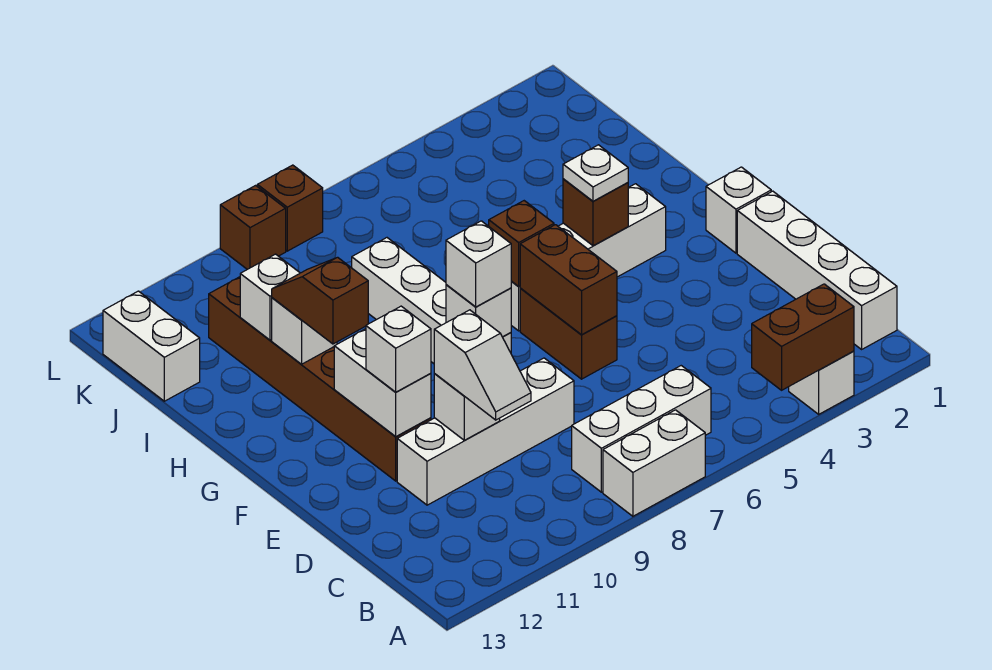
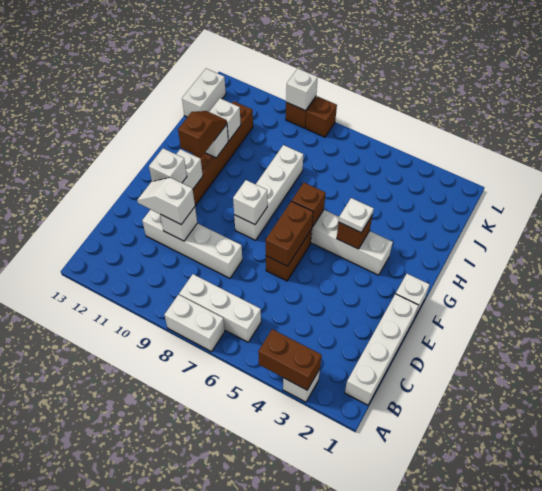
white slope C10:D10 level 3 top D -> white slope D10:D11 level 3 top 10
white brick F8 level 3 -> white brick L9 level 2

